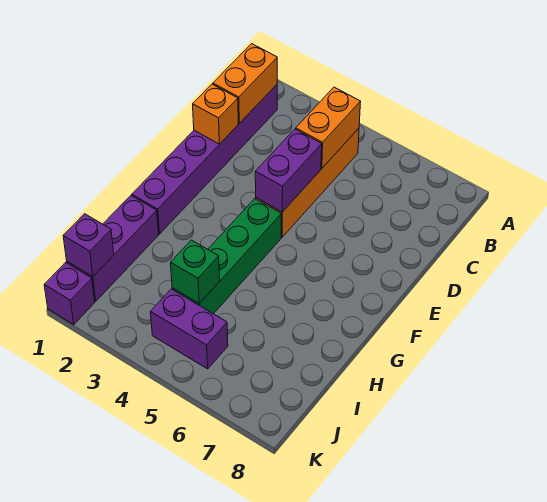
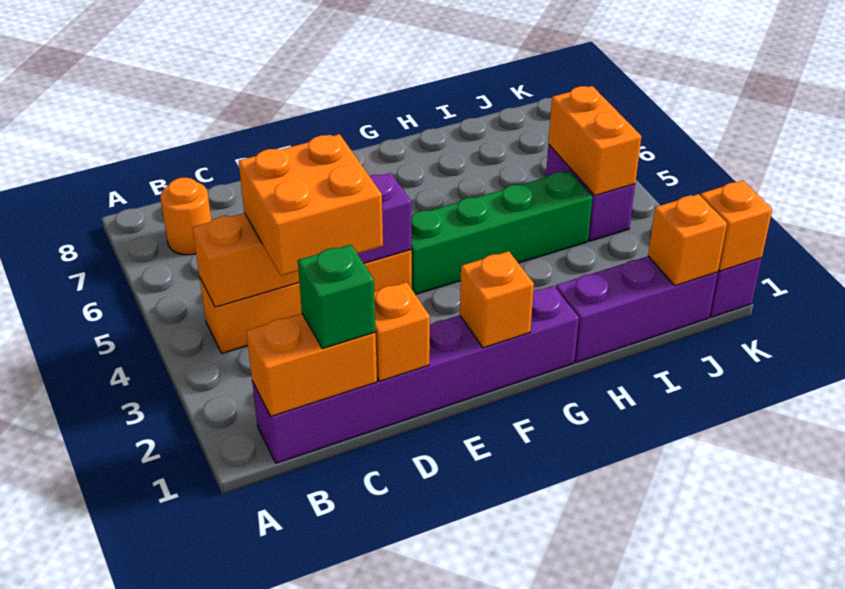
none -> orange round brick B7 level 1
none -> orange brick C3:D4 level 3
none -> orange brick F1 level 2
green brick I4 level 2 -> green brick C1 level 3
purple brick J1 level 2 -> orange brick J1 level 2
none -> orange brick J4:J5 level 2
none -> orange brick K1 level 2

